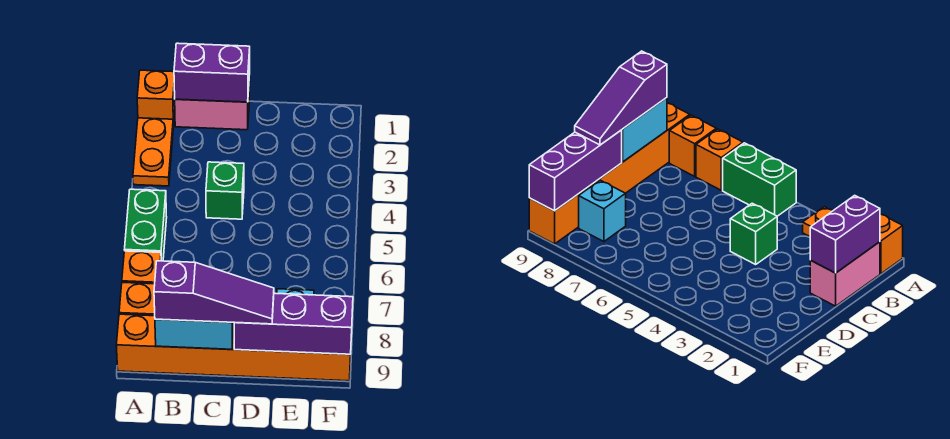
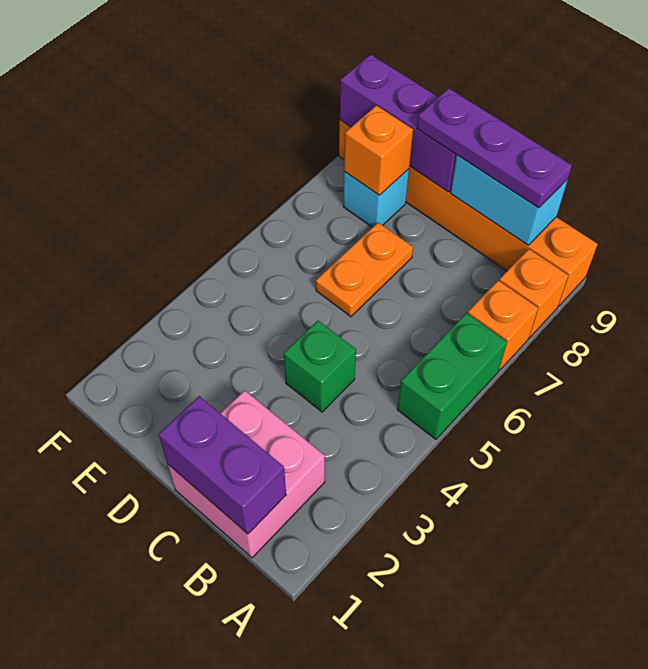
orange brick A1 level 1 -> orange brick E8 level 2
orange plate A2:A3 level 1 -> orange plate D6:D7 level 1
pink brick B1:C1 level 1 -> pink brick B1:C2 level 1
purple slope B9:D9 level 3 top B -> purple plate B9:D9 level 3

